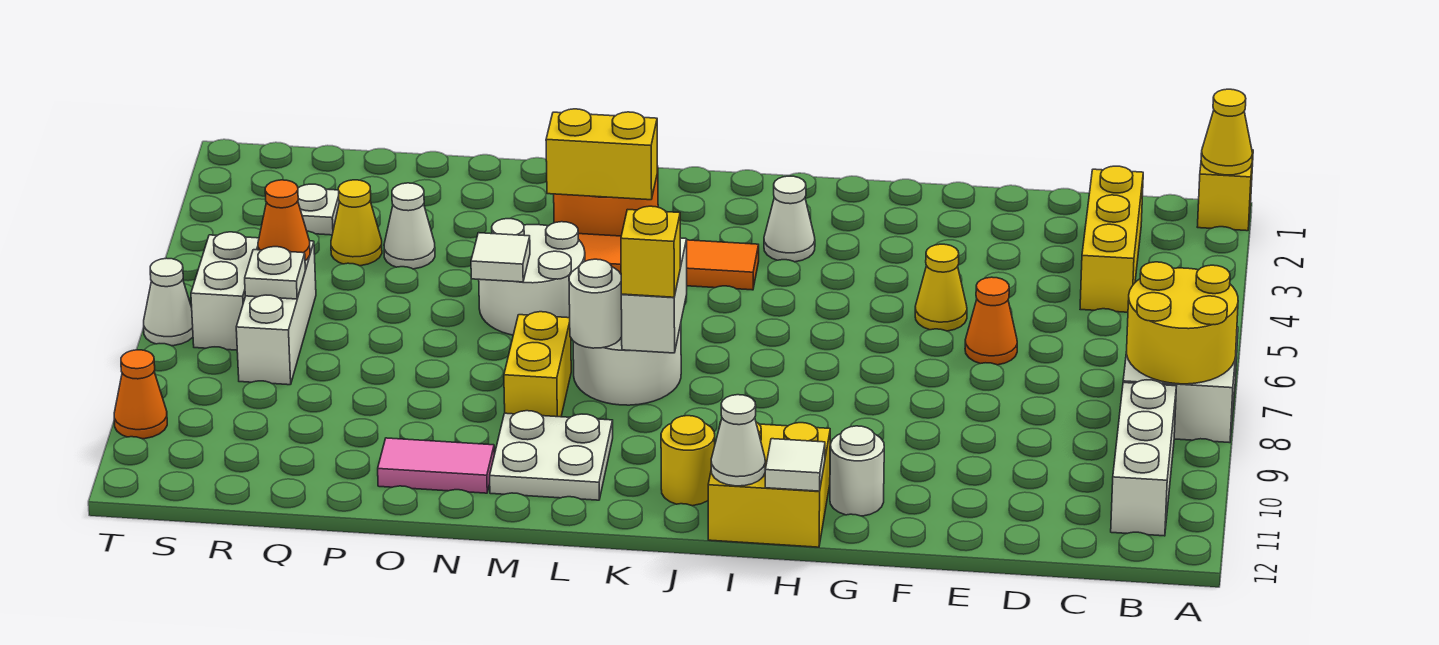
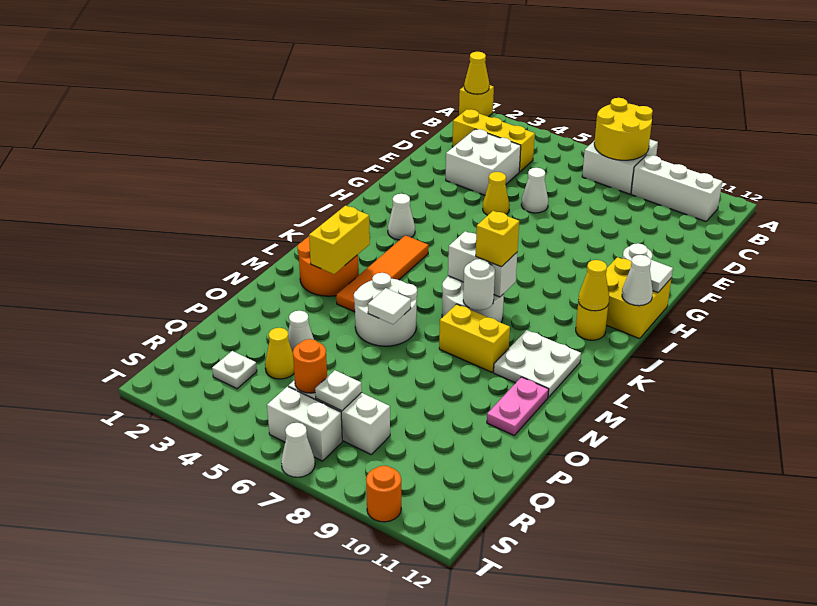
none -> white brick D3:E4 level 1
orange cone E6 level 1 -> white cone E6 level 1
none -> yellow cone J11 level 2
pink tile N11:O11 level 1 -> pink plate N11:O11 level 1
orange cone R6 level 2 -> orange round brick R6 level 2
orange cone T10 level 1 -> orange round brick T10 level 1

